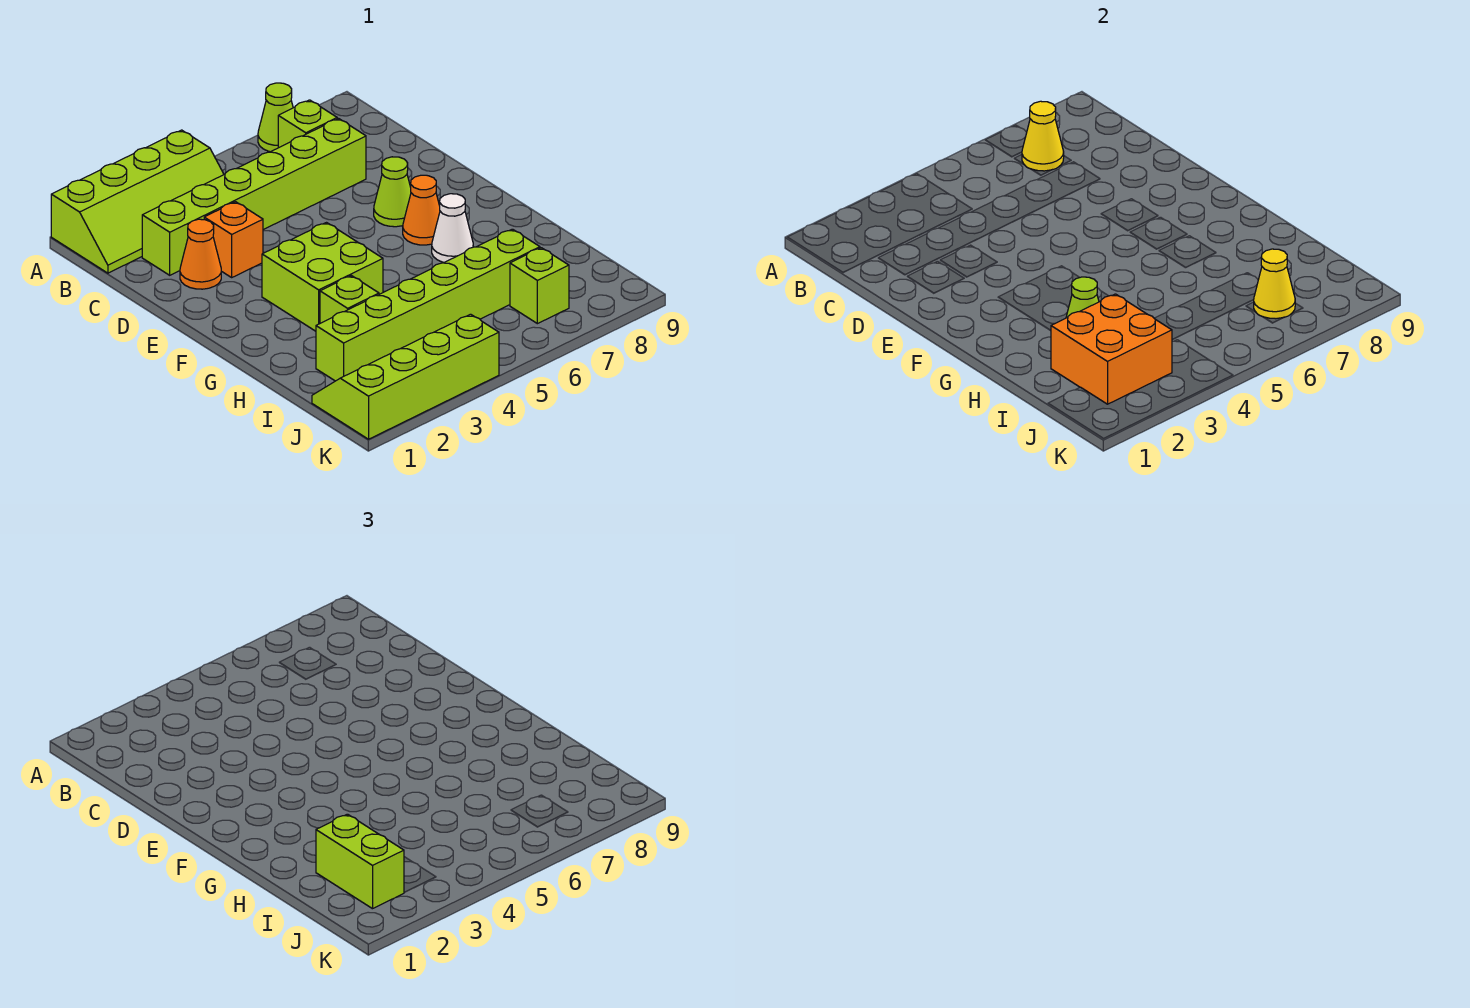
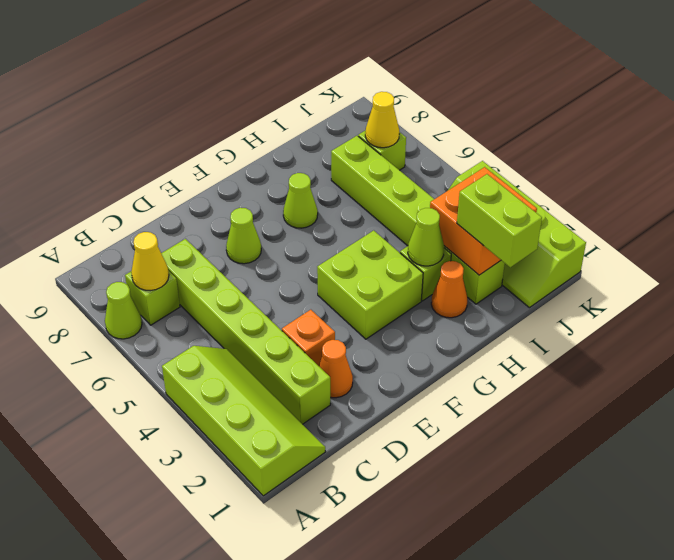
orange cone F7 level 1 -> orange cone H2 level 1
white cone G7 level 1 -> lime cone G7 level 1
lime brick I2:J2 level 3 -> lime brick I1:I2 level 3

